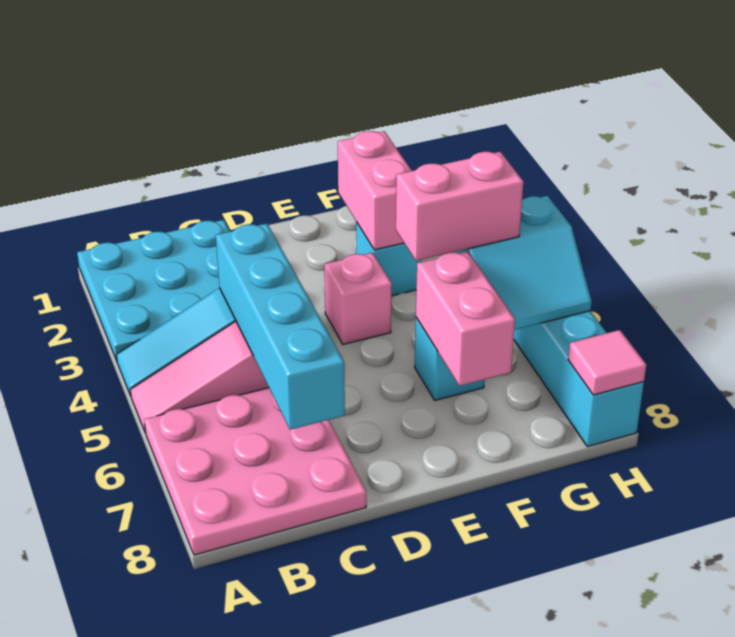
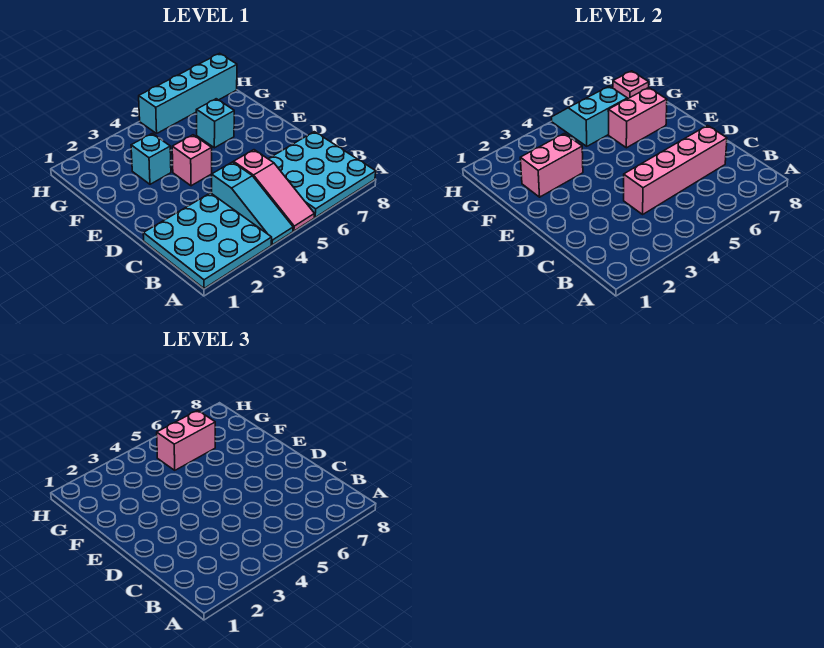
pink plate A6:C8 level 1 -> cyan plate A6:C8 level 1
cyan brick C4:C7 level 2 -> pink brick C4:C7 level 2
pink brick F5:G5 level 3 -> pink brick G5:G6 level 3
cyan slope G5:H6 level 2 top 5 -> cyan slope G5:H6 level 2 top G
pink tile H8 level 2 -> pink plate H8 level 2

